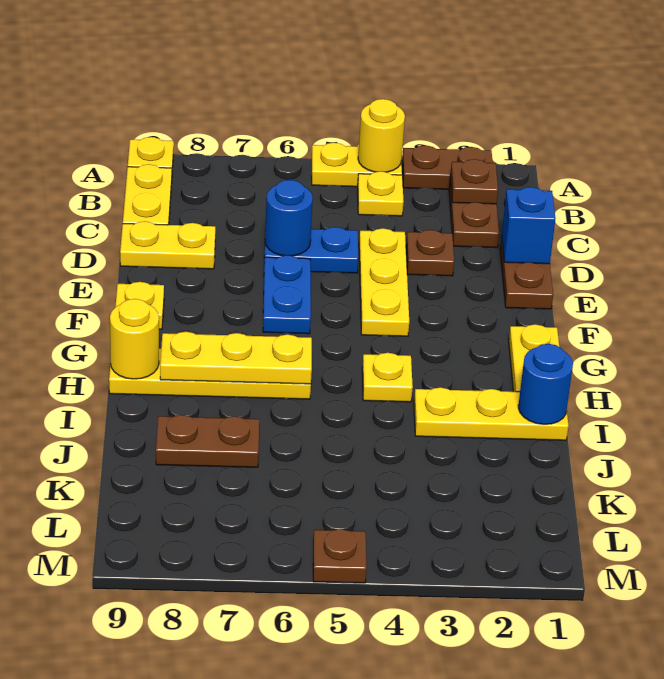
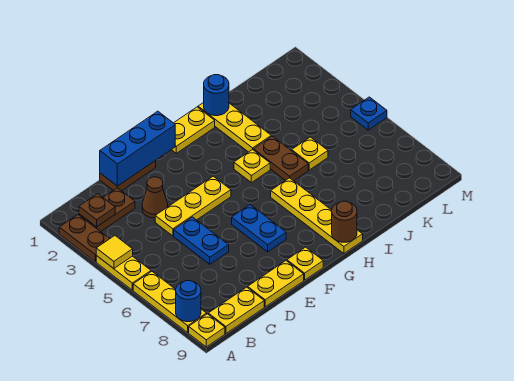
yellow round brick A4 level 2 -> yellow tile A4 level 2
yellow plate B4 level 1 -> yellow plate J5 level 1
blue brick D1 level 2 -> blue brick D1:F1 level 2
brown plate D3 level 1 -> brown cone D3 level 1
blue round brick D6 level 2 -> blue round brick A8 level 2
yellow plate D8:D9 level 1 -> yellow plate D9:E9 level 1
blue plate E6:F6 level 1 -> blue plate F6:F7 level 1
yellow plate H6:H8 level 2 -> yellow plate A6:A8 level 1
yellow round brick H9 level 2 -> brown round brick H9 level 2
brown plate J7:J8 level 1 -> brown plate I4:I5 level 1
brown plate M5 level 1 -> blue plate M5 level 1

